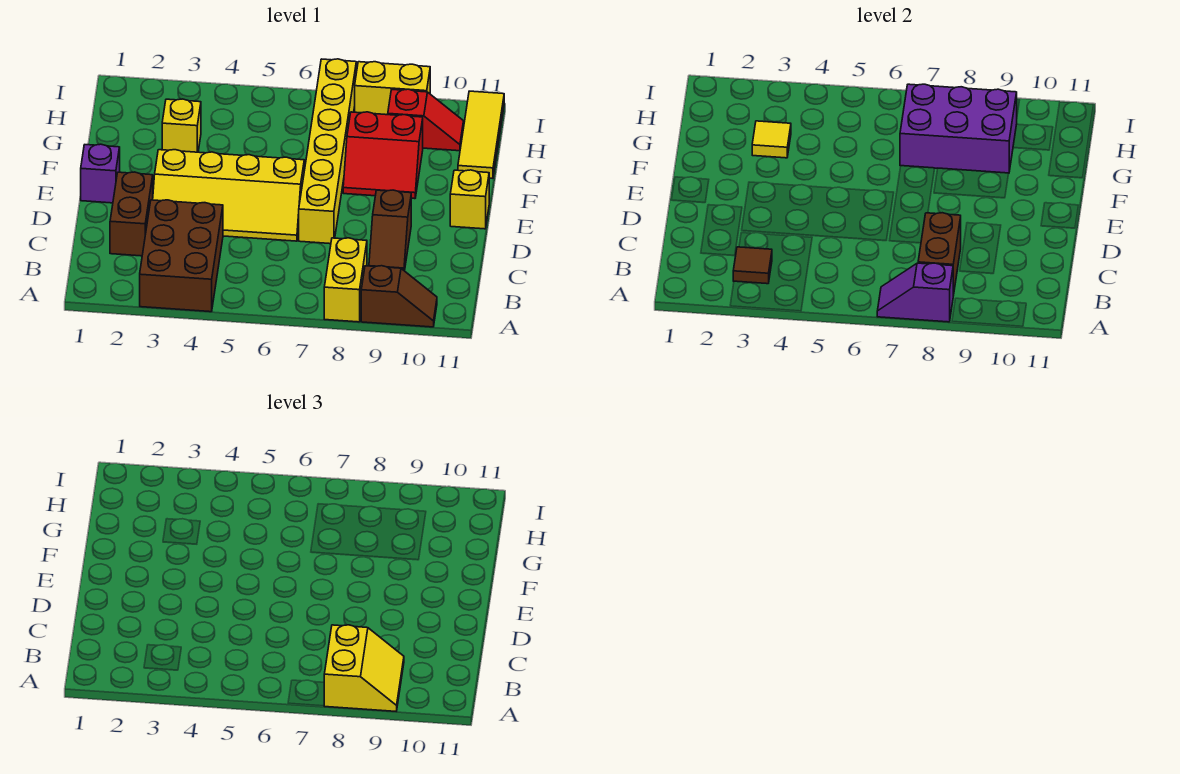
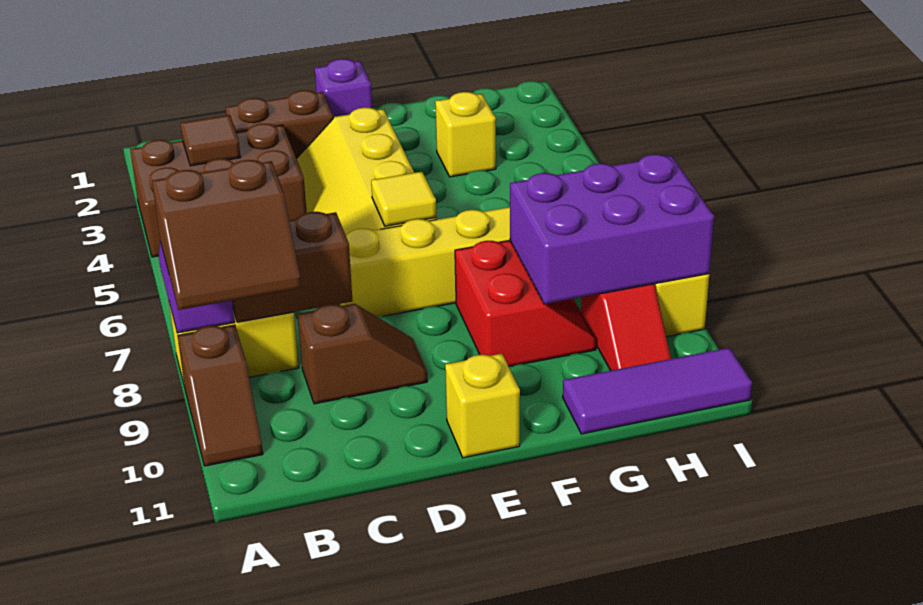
yellow slope A8:B9 level 3 top 8 -> brown slope A8:B9 level 3 top 8
brown slope C9:D9 level 1 top D -> brown slope C9:D9 level 1 top C
red slope F8:G9 level 1 top G -> red slope F8:G9 level 1 top F
yellow tile G3 level 2 -> yellow tile E6 level 2
purple brick G7:H9 level 2 -> purple brick G8:I9 level 2
yellow tile G11:I11 level 1 -> purple tile G11:I11 level 1

